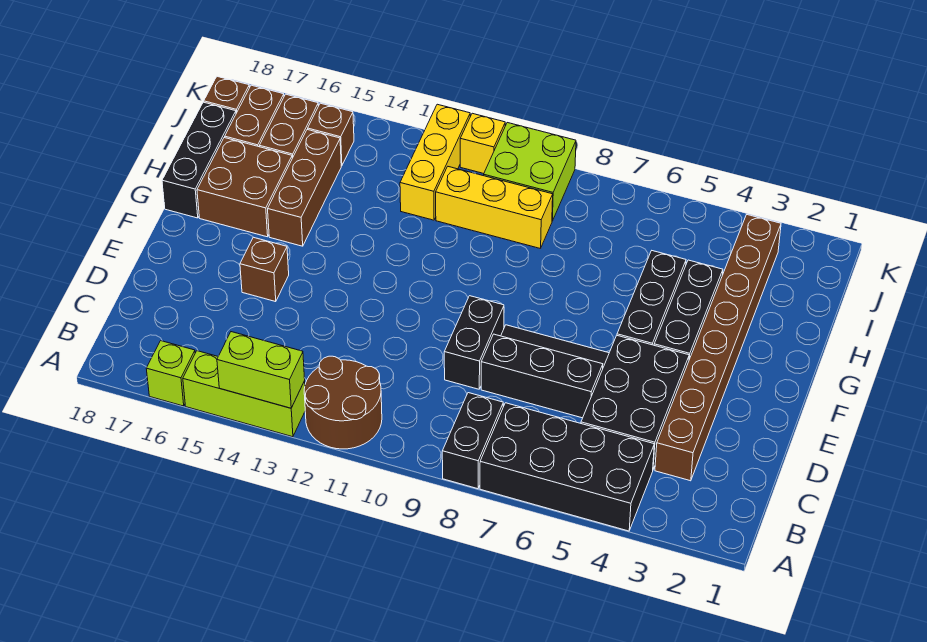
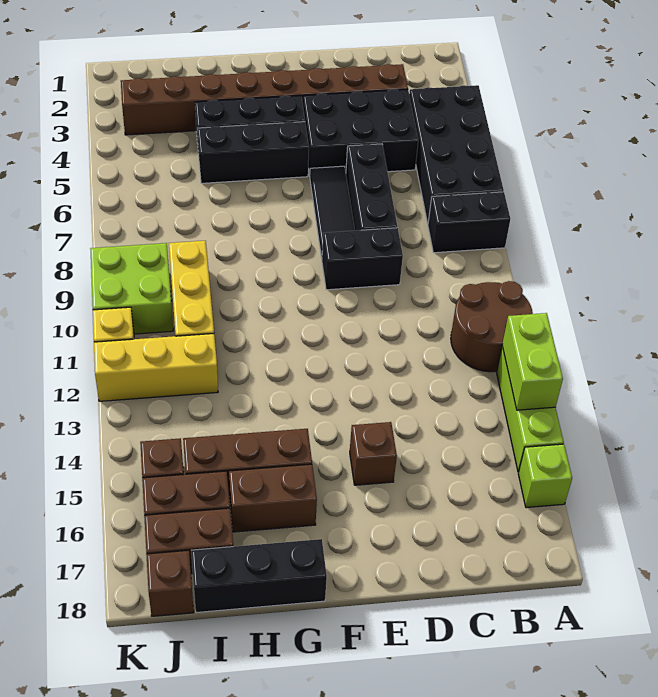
brown brick G16:H17 level 1 -> brown brick G16:H16 level 1

